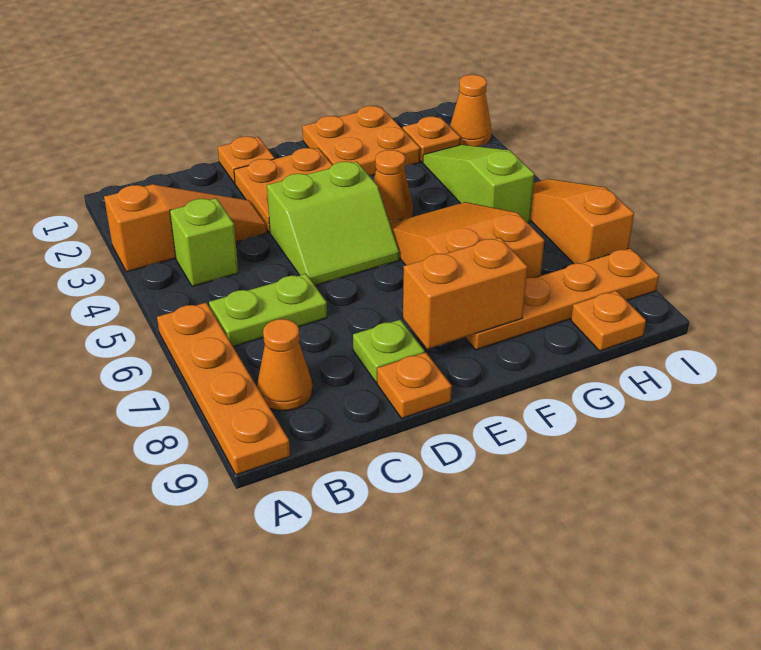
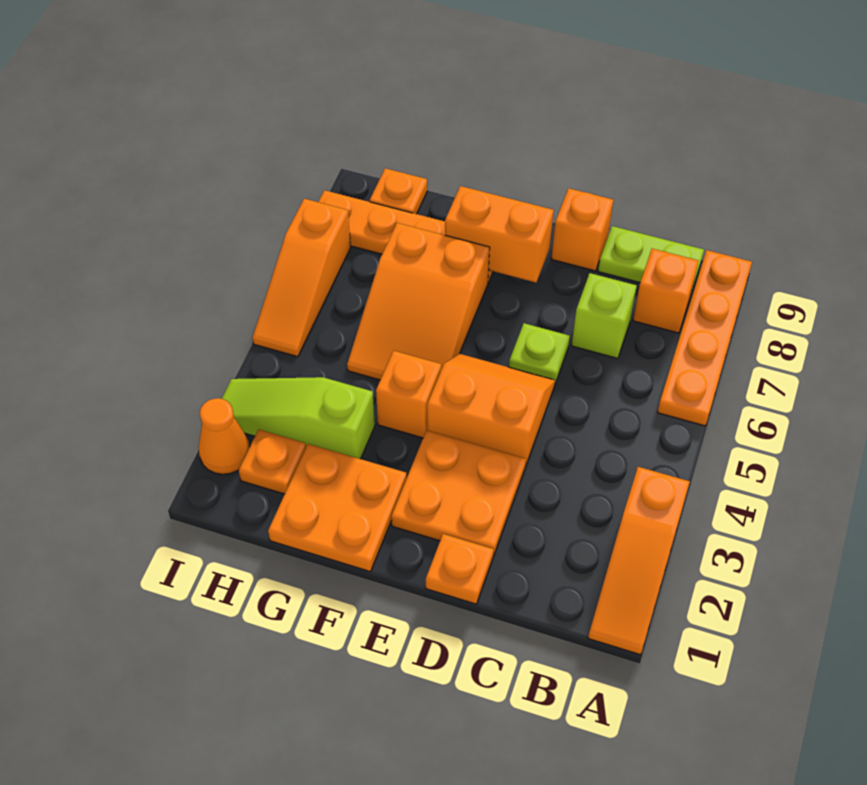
orange slope A3:C3 level 1 top A -> orange slope A1:A3 level 1 top 3
lime brick B4 level 1 -> lime brick C7 level 1
lime plate B6:C6 level 1 -> lime plate B9:C9 level 1
orange cone B8 level 1 -> orange brick B8 level 1
lime slope D4:E5 level 1 top 4 -> orange slope D4:E5 level 1 top 4
lime plate D8 level 1 -> lime plate D6 level 1
orange plate D9 level 1 -> orange brick D9 level 1
orange cone F4 level 1 -> orange brick F4 level 1
lime slope H3:H5 level 1 top 5 -> lime slope G3:I3 level 1 top G

